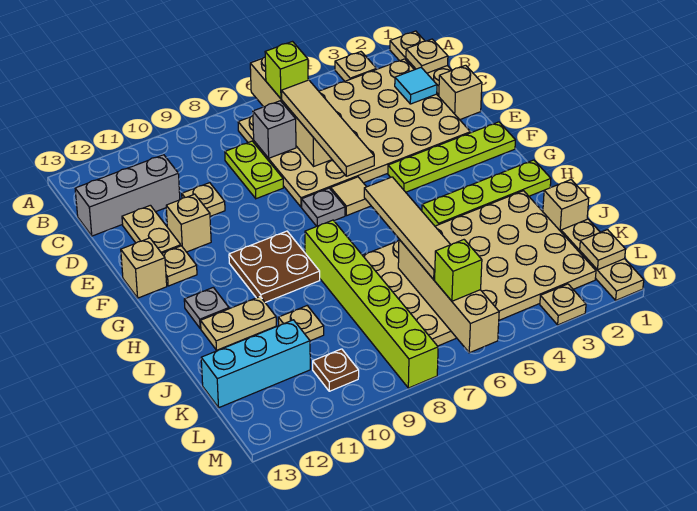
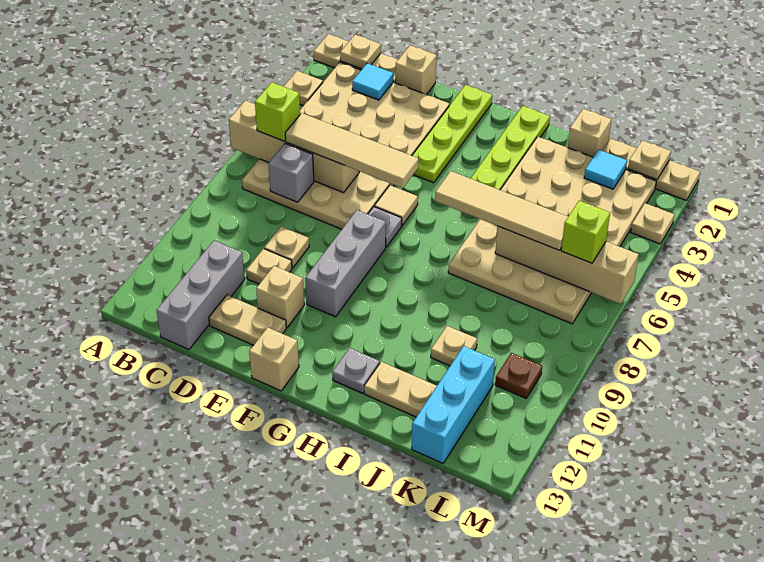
lime plate C8:D8 level 1 -> none
none -> grey brick F8:F10 level 1
tan plate F12 level 1 -> tan plate D9 level 1
brown plate G9:H10 level 1 -> none
lime brick H8:M8 level 1 -> none
tan plate I11:I12 level 1 -> tan plate I12:J12 level 1
none -> cyan tile K2 level 2

